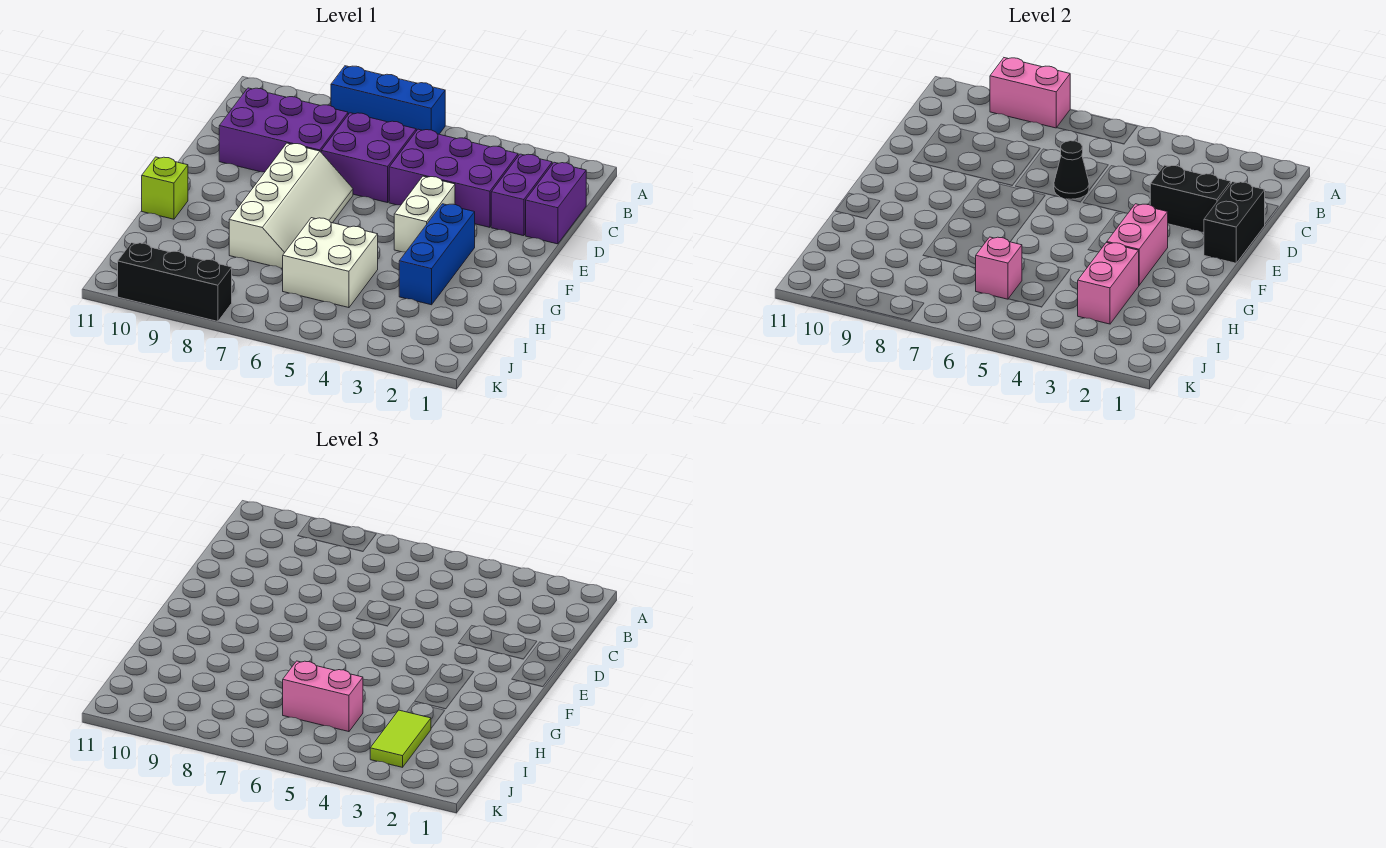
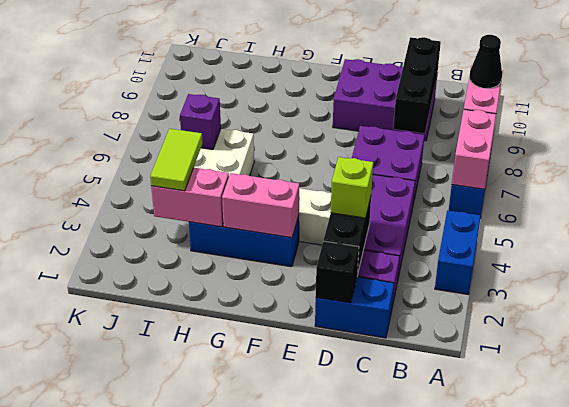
none -> blue brick A3:A4 level 1
purple brick C1:D1 level 1 -> blue brick C1:D1 level 1
purple brick C8:D10 level 1 -> purple brick C9:E10 level 1
black brick D1:E1 level 2 -> black brick D1 level 2
black cone D6 level 2 -> black cone A9 level 3
white slope E7:H8 level 1 top 8 -> none
lime brick G11 level 1 -> lime brick D3 level 3
lime tile I3:J3 level 3 -> lime tile I3:I4 level 3
pink brick I5:I6 level 3 -> pink brick A6:A7 level 2
pink brick I6 level 2 -> purple brick I6 level 2
black brick K8:K10 level 1 -> black brick C8:C10 level 2

